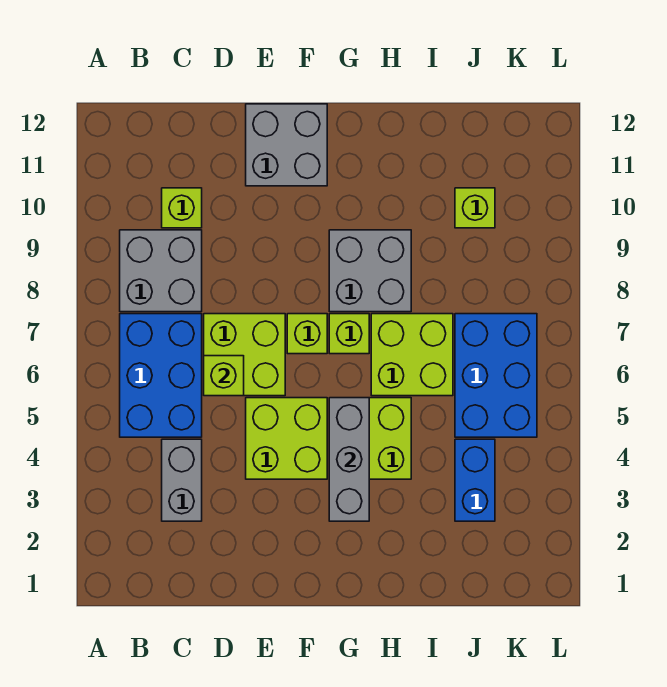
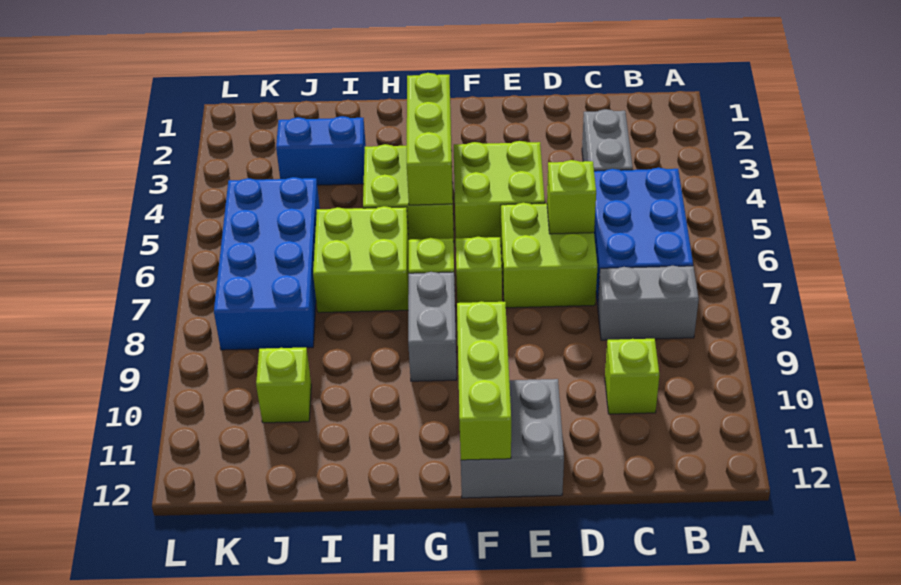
grey brick B8:C9 level 1 -> grey brick B8:C8 level 1
none -> lime brick F10:F12 level 2
grey brick G3:G5 level 2 -> lime brick G3:G5 level 2
grey brick G8:H9 level 1 -> grey brick G8:G9 level 1
blue brick J3:J4 level 1 -> blue brick I3:J3 level 1
blue brick J5:K7 level 1 -> blue brick J5:K8 level 1

